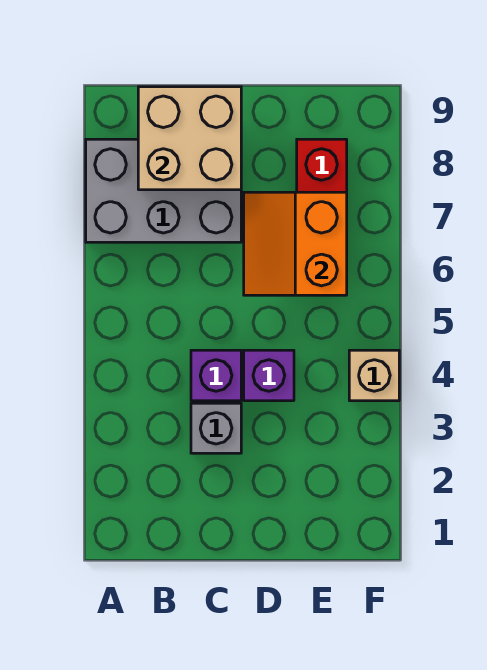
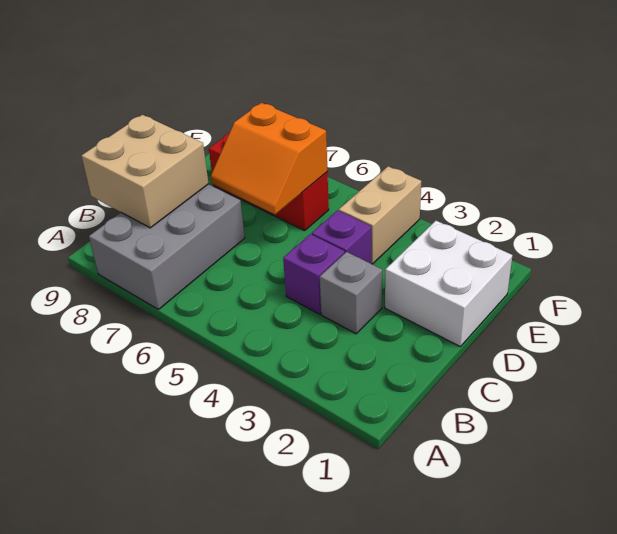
none -> white brick D1:E2 level 1
tan brick F4 level 1 -> tan brick E4:F4 level 1

